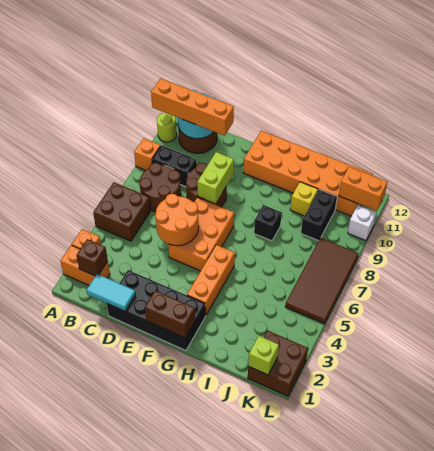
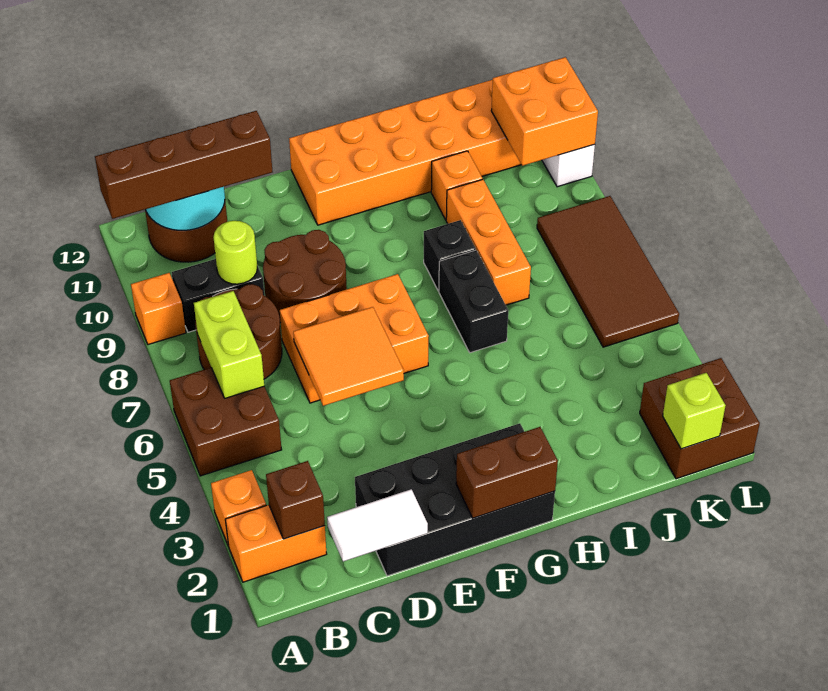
lime round brick A11 level 1 -> lime round brick C9 level 2
orange brick A11:D11 level 3 -> brown brick A11:D11 level 3
cyan tile C1:D1 level 2 -> white tile C1:D1 level 2
orange round brick D5:E6 level 2 -> orange tile D5:E6 level 2
orange brick E5:F7 level 1 -> orange brick D6:F7 level 1
lime brick E8:E9 level 2 -> lime brick B6:B7 level 2
orange brick G3:G5 level 1 -> orange brick I7:I9 level 1
yellow brick I10 level 1 -> orange brick I10 level 1
black brick J9:J10 level 1 -> black brick H6:H7 level 1
orange brick K11:L11 level 2 -> orange brick K10:L11 level 2

